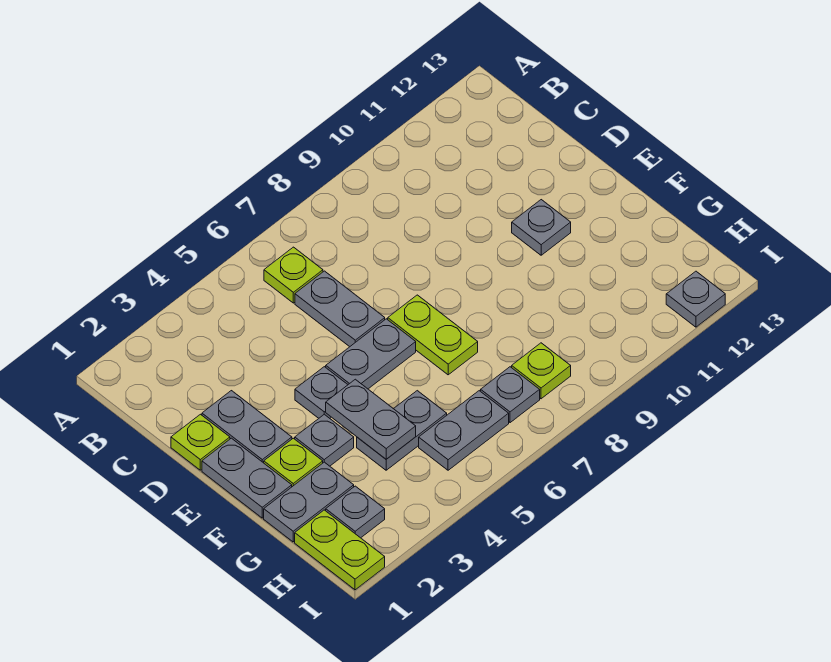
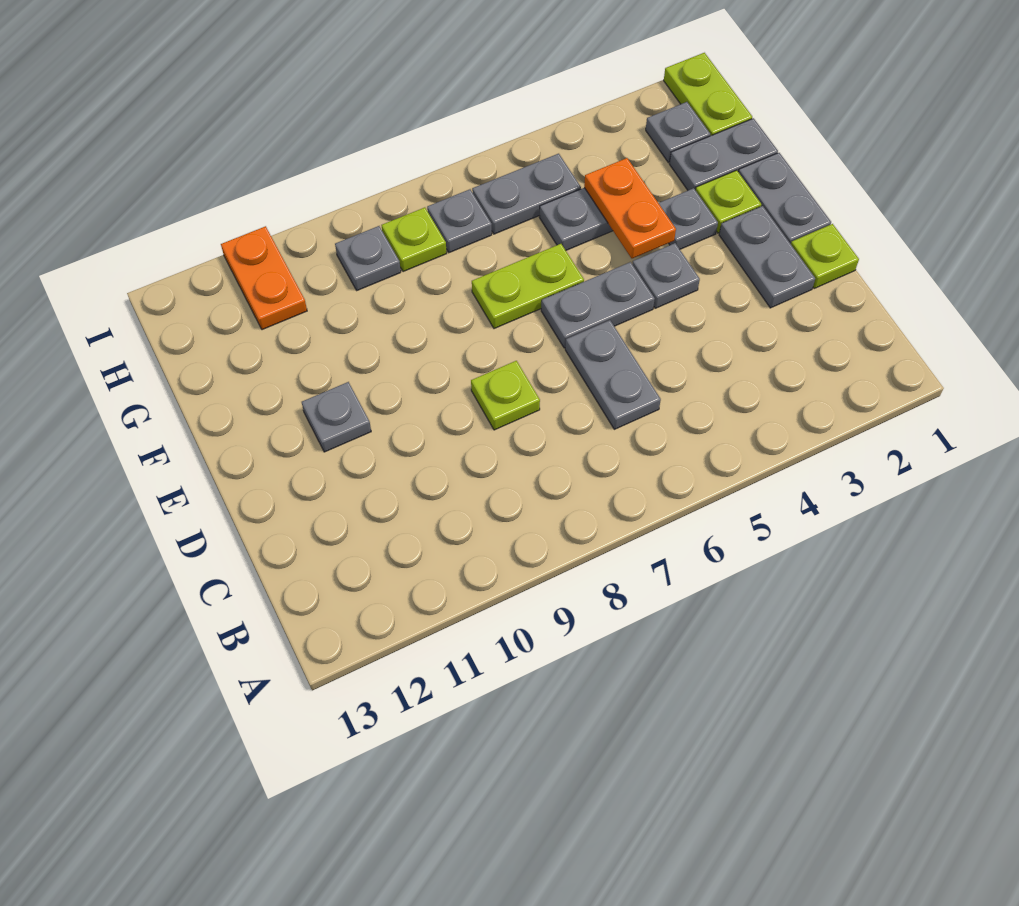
lime plate B6 level 1 -> lime plate D8 level 1
lime plate E7:F7 level 1 -> lime plate F6:F7 level 1
grey plate F4:G4 level 2 -> orange plate F4:G4 level 2
none -> orange plate H11:I11 level 1
grey plate I12 level 1 -> grey plate H9 level 1

